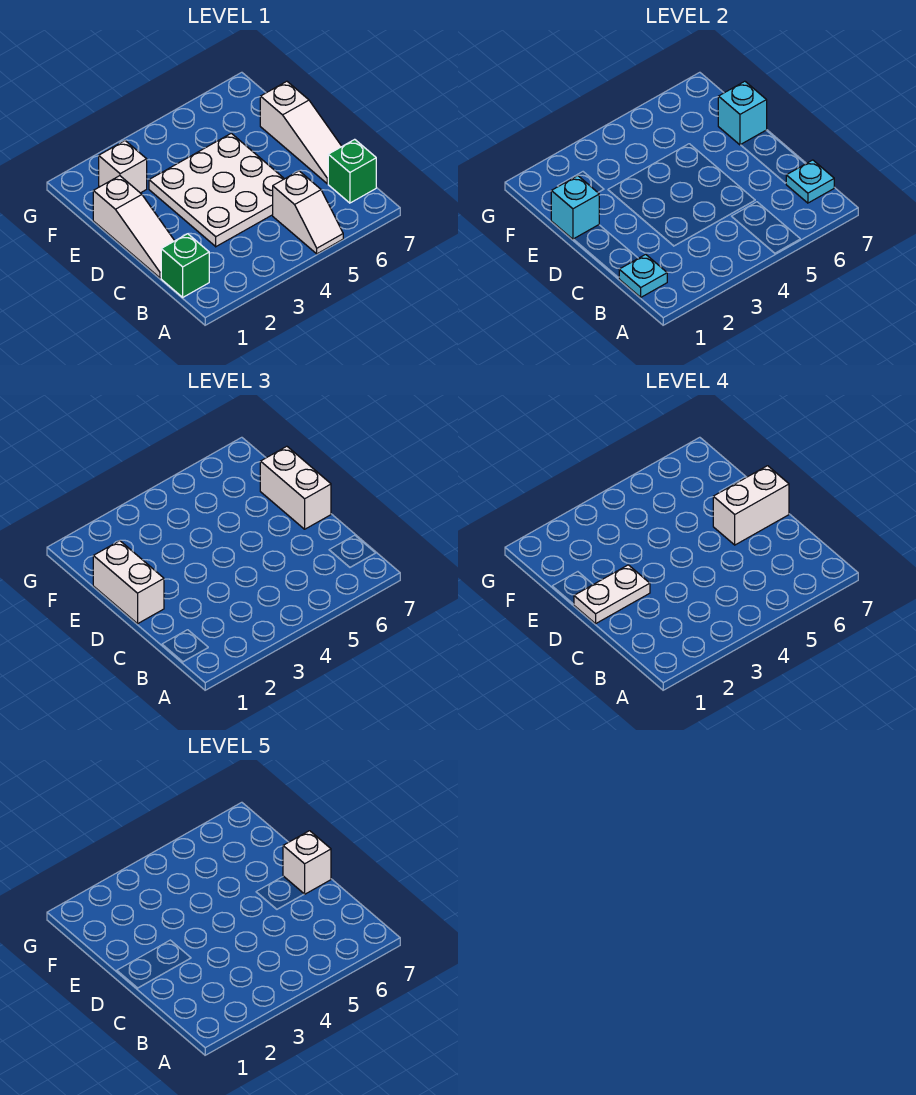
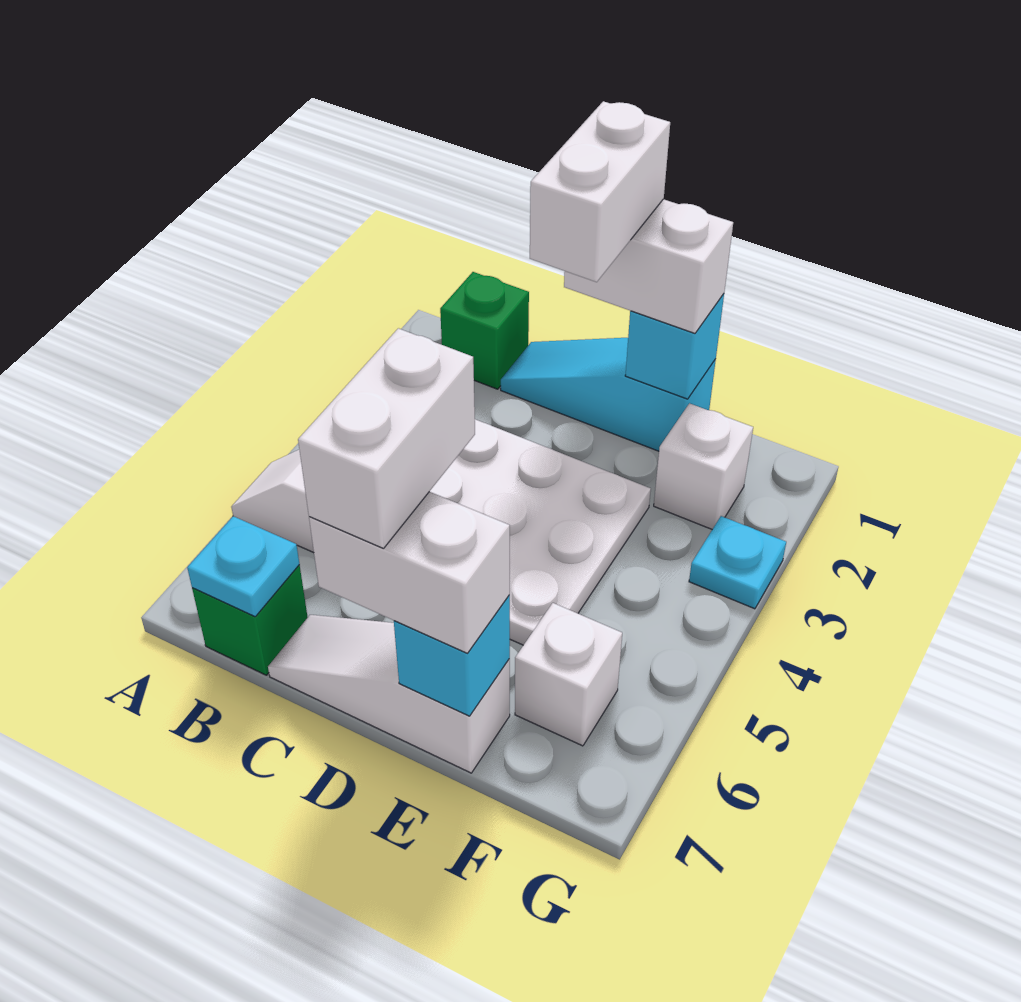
cyan plate B1 level 2 -> cyan plate G3 level 1
white slope C1:E1 level 1 top E -> cyan slope C1:E1 level 1 top E
white plate D1:D2 level 4 -> white brick D1:D2 level 4
white brick D7 level 5 -> white brick F6 level 1

